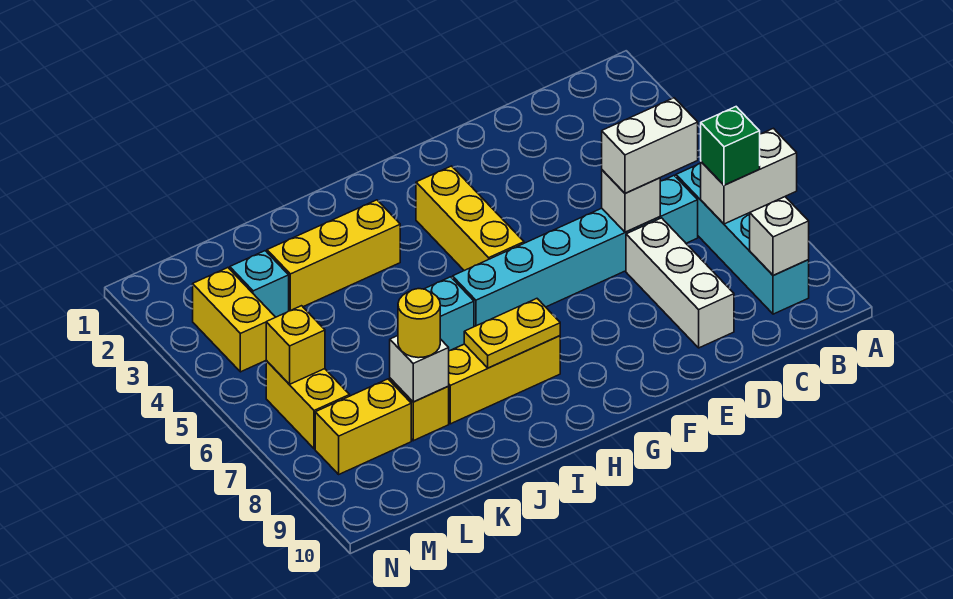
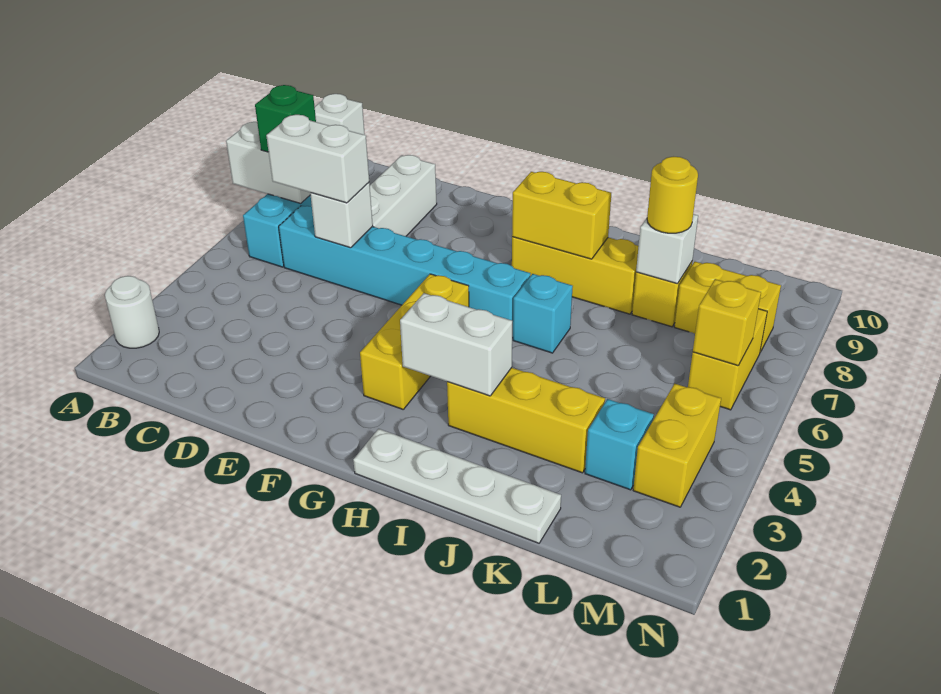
none -> white round brick A2 level 1
none -> white plate H1:K1 level 1
none -> white brick H3:I3 level 2
yellow plate H8:I8 level 2 -> yellow brick H8:I8 level 2

